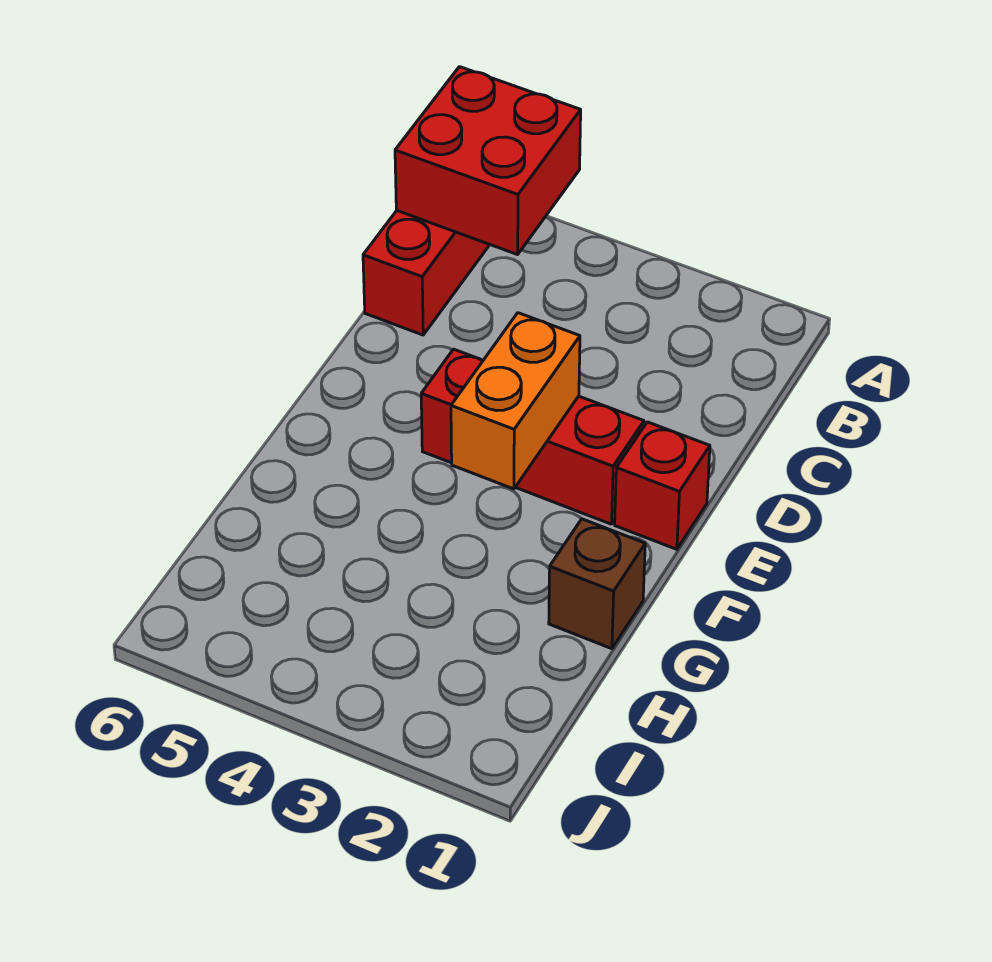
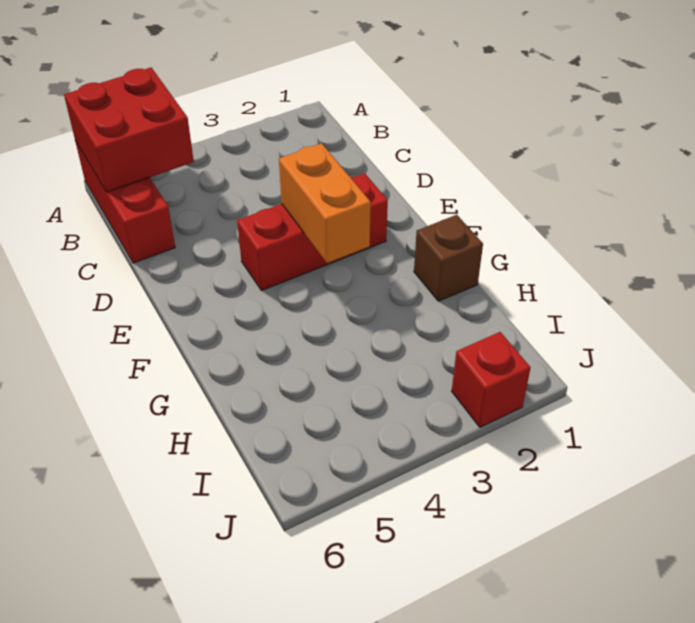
red brick E1 level 1 -> red brick J2 level 1

